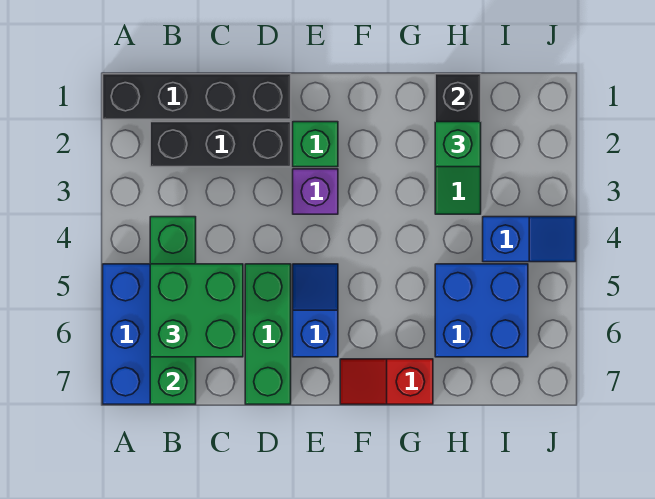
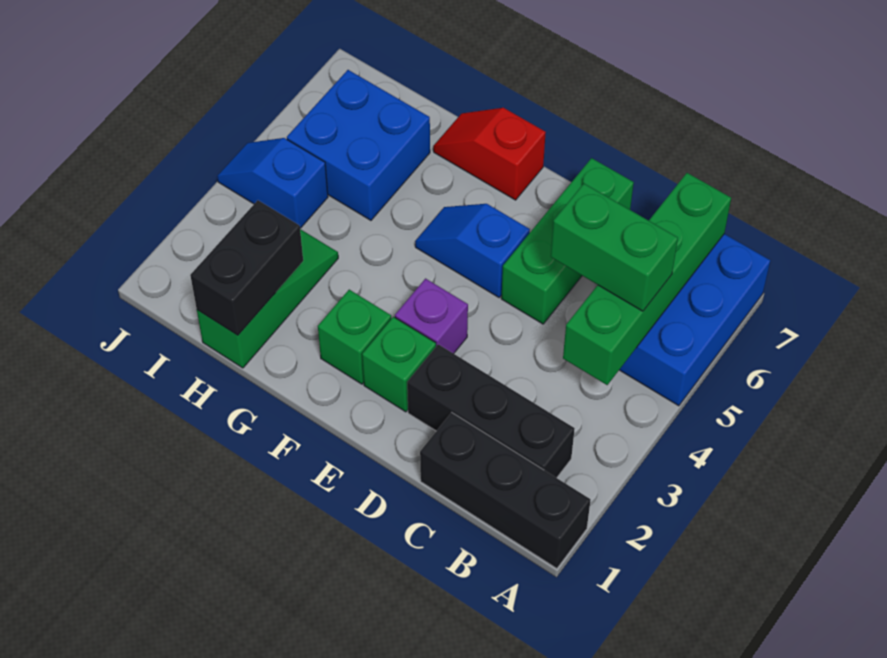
black brick A1:D1 level 1 -> black brick A1:C1 level 1
green brick B5:C6 level 3 -> green brick B5:C5 level 3
blue slope E5:E6 level 1 top 6 -> blue slope E5:F5 level 1 top E
red slope F7:G7 level 1 top G -> red slope F7:G7 level 1 top F
green brick H2 level 3 -> green brick F2 level 1

